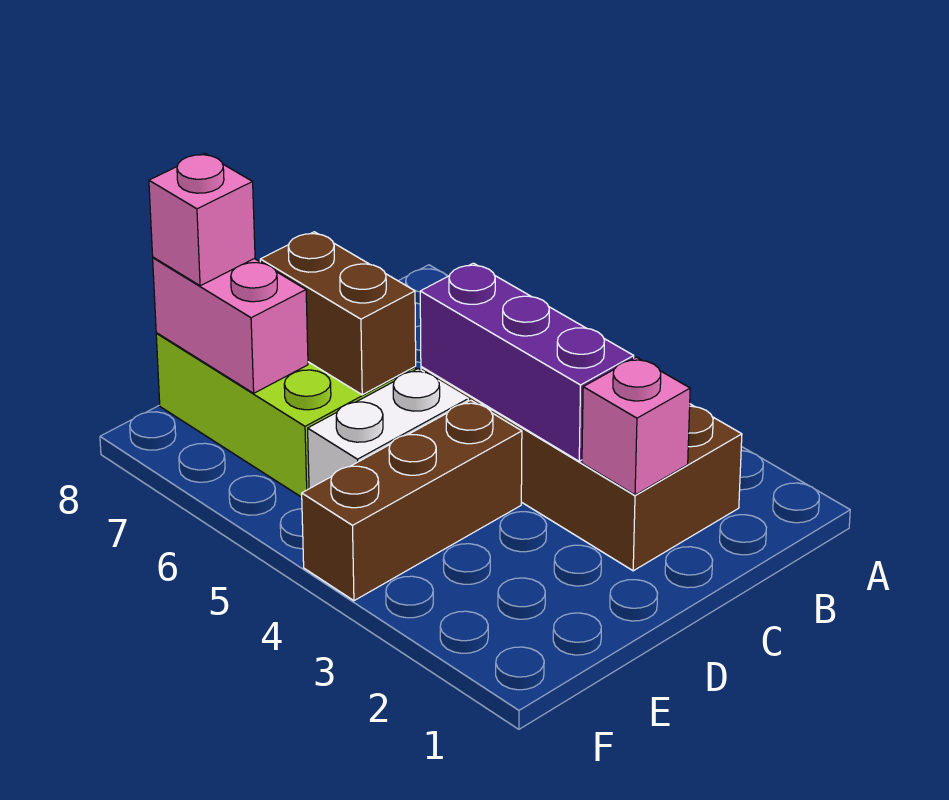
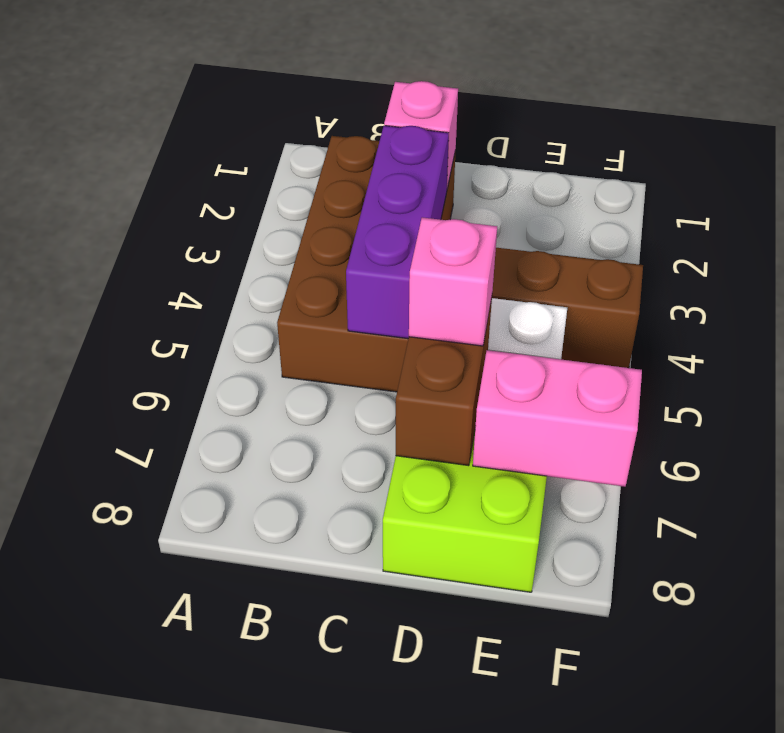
pink brick E7:E8 level 2 -> pink brick E7:F7 level 2
pink brick E8 level 3 -> pink brick D6 level 3

